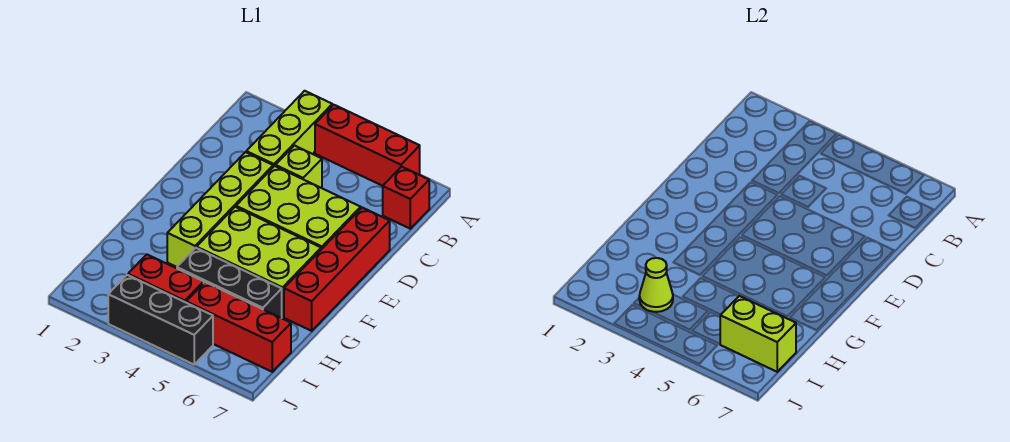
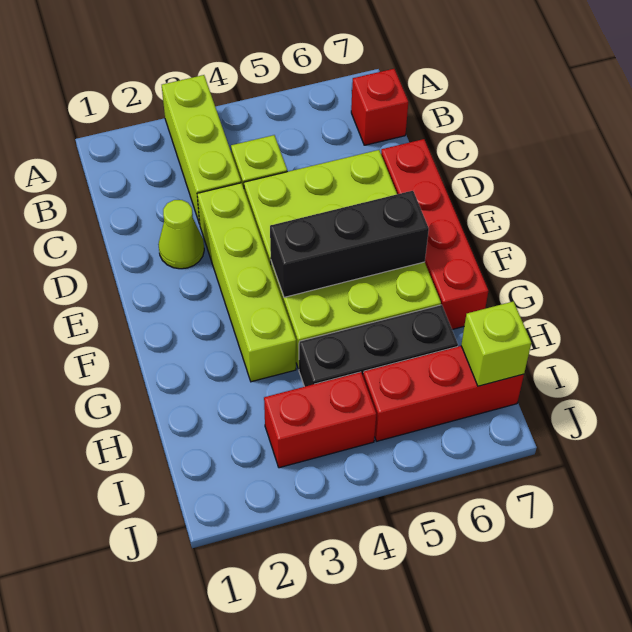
red brick A4:A6 level 1 -> none
lime cone I3 level 2 -> lime cone D2 level 1
lime brick I6:I7 level 2 -> lime brick I7 level 2
black brick J3:J5 level 1 -> black brick F4:F6 level 2

